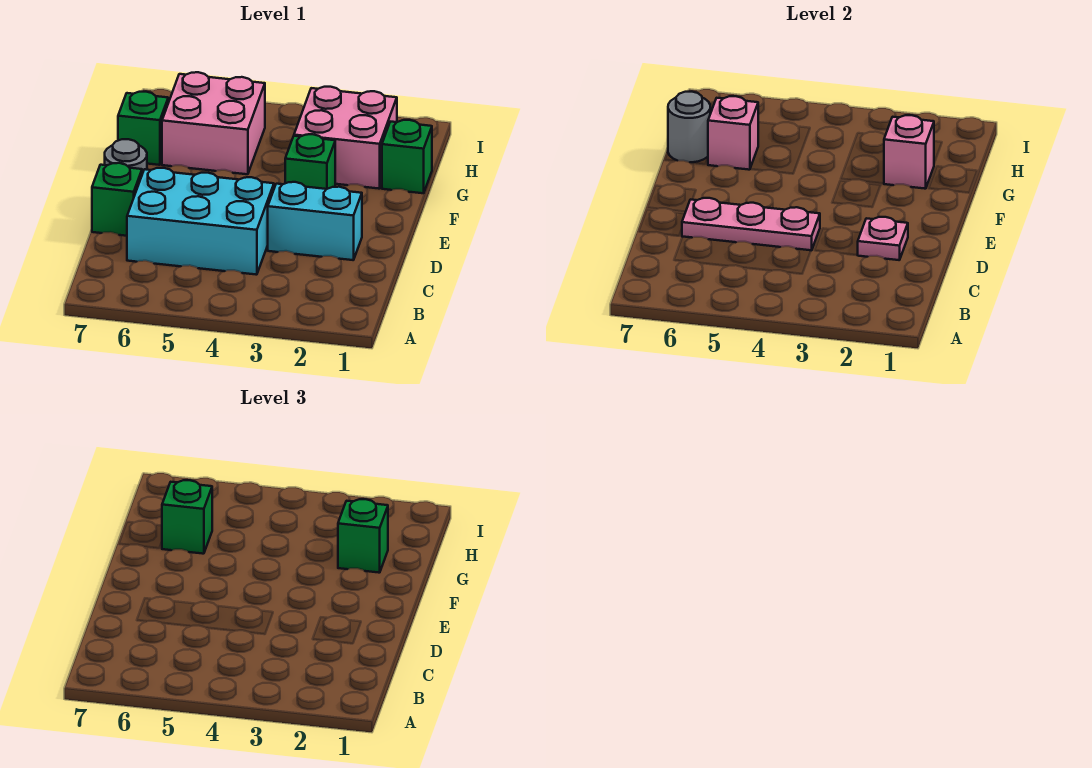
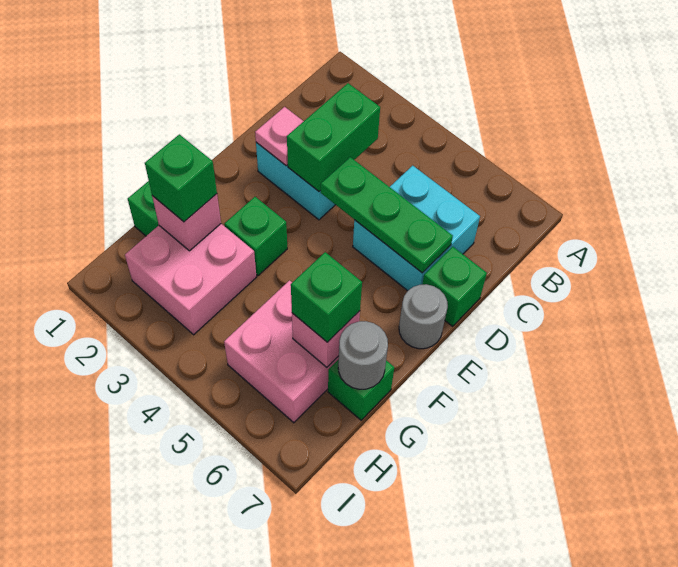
none -> green brick C3:D3 level 2
cyan brick C4:D6 level 1 -> cyan brick C5:D6 level 1
pink plate D4:D6 level 2 -> green plate D4:D6 level 2

